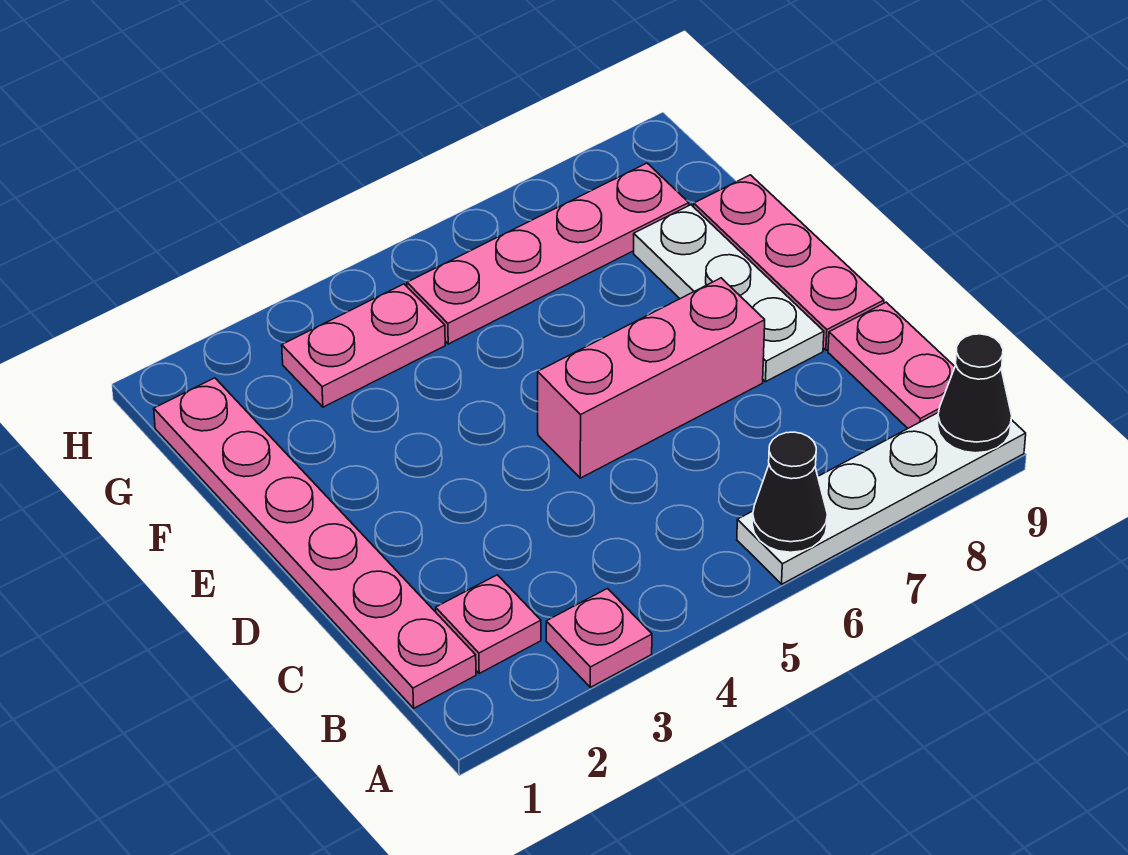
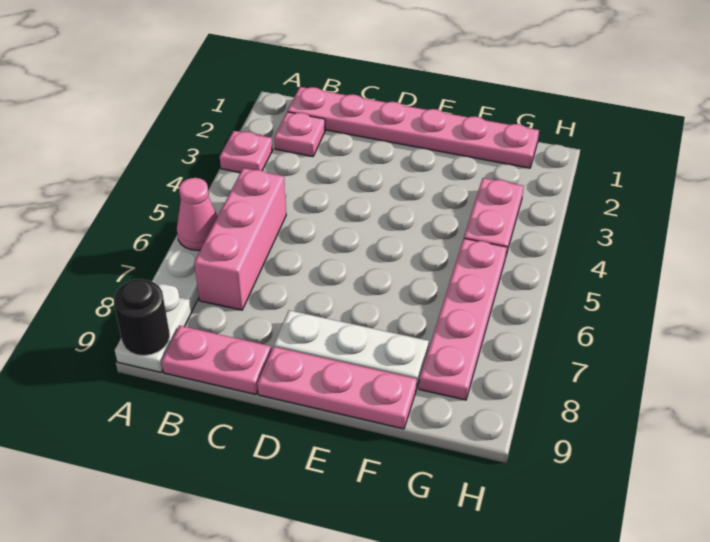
black cone A6 level 2 -> pink cone A6 level 2
black cone A9 level 2 -> black round brick A9 level 2
pink brick D5:D7 level 1 -> pink brick B5:B7 level 1

